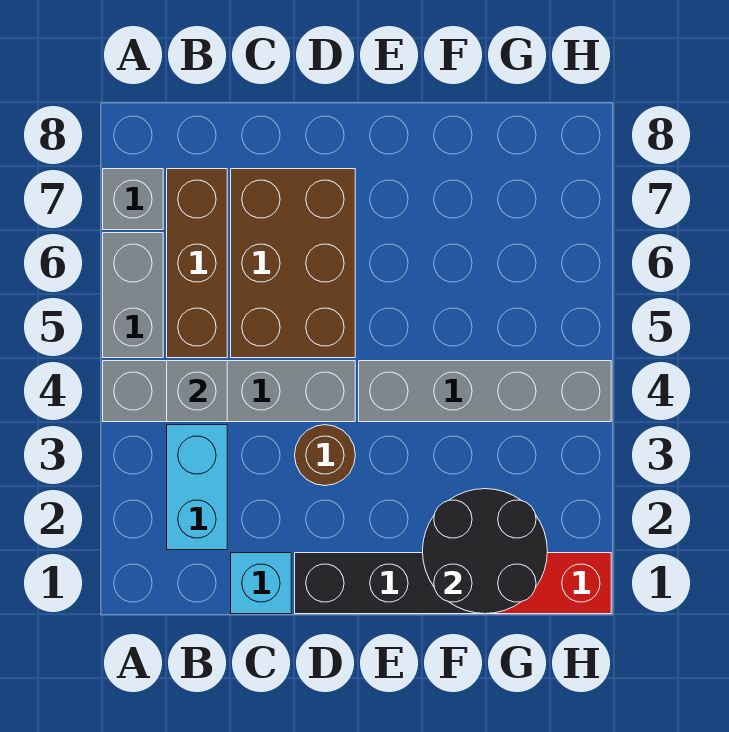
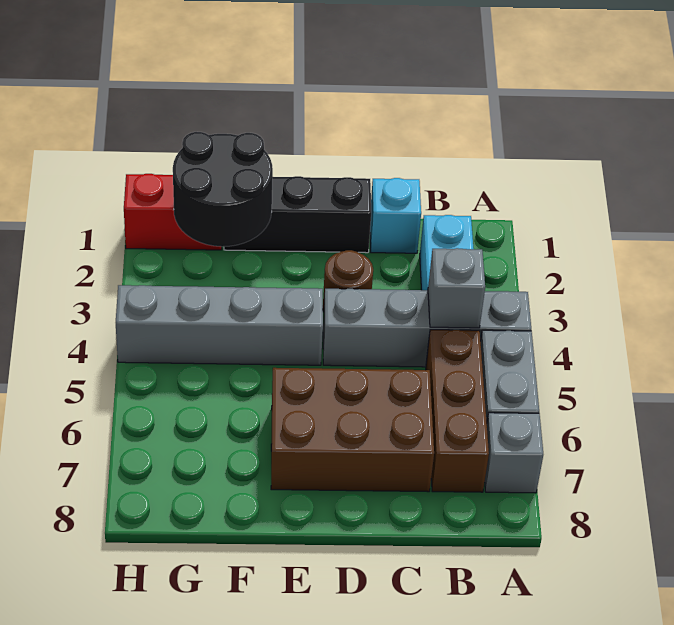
brown brick C5:D7 level 1 -> brown brick C6:E7 level 1

